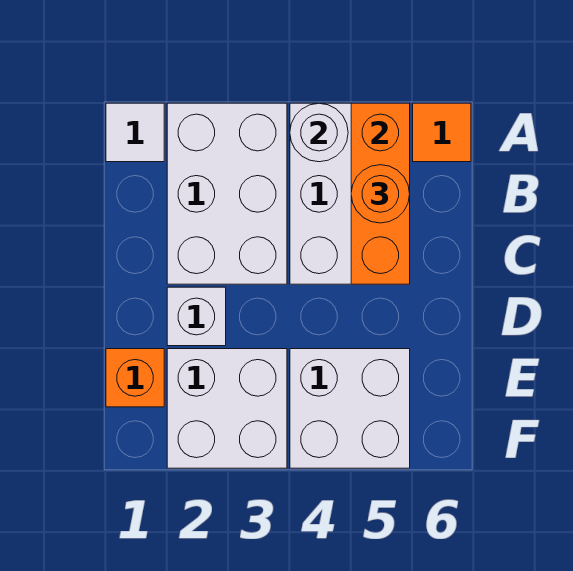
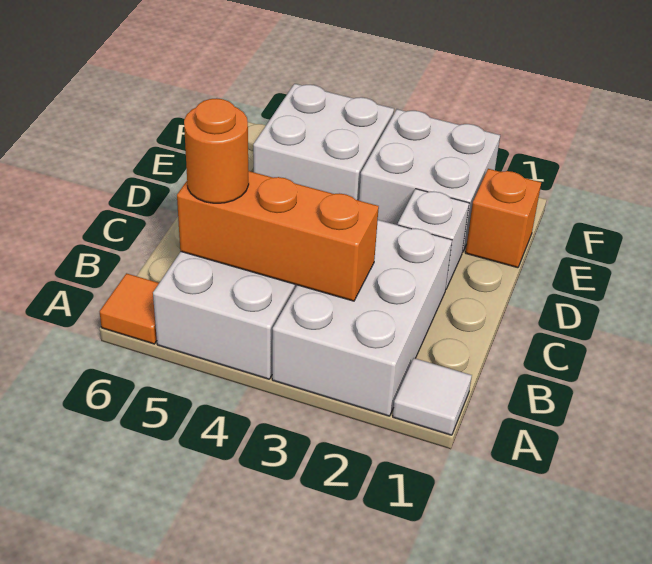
white round brick A4 level 2 -> none
orange brick A5:C5 level 2 -> orange brick B3:B5 level 2

